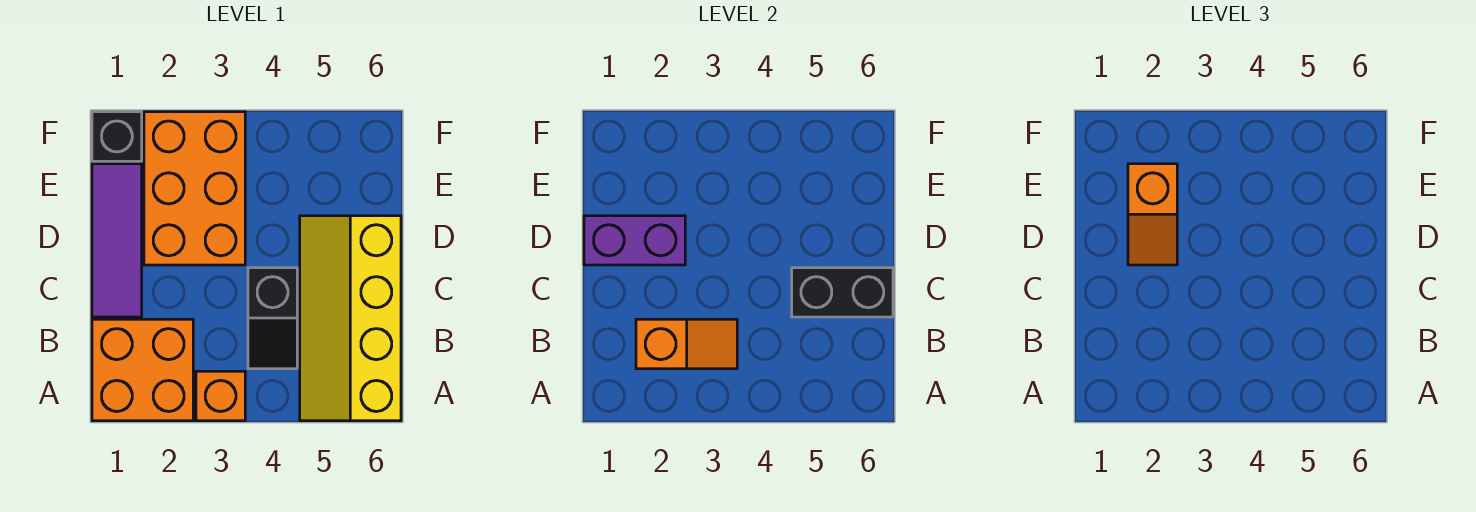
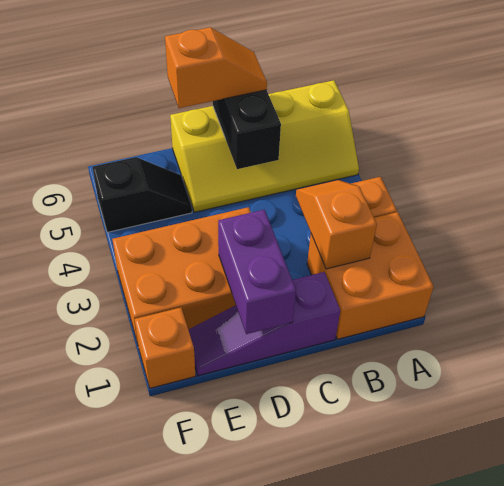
black slope B4:C4 level 1 top C -> black slope E5:F5 level 1 top F
purple tile C1:E1 level 1 -> purple slope C1:E1 level 1 top C
orange slope D2:E2 level 3 top E -> orange slope C6:D6 level 3 top D
black brick F1 level 1 -> orange brick F1 level 1

